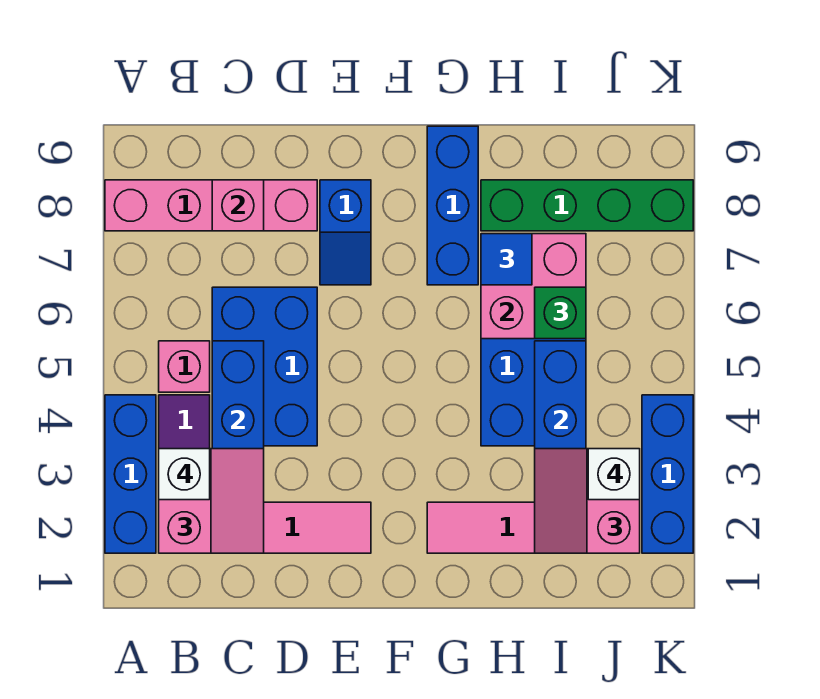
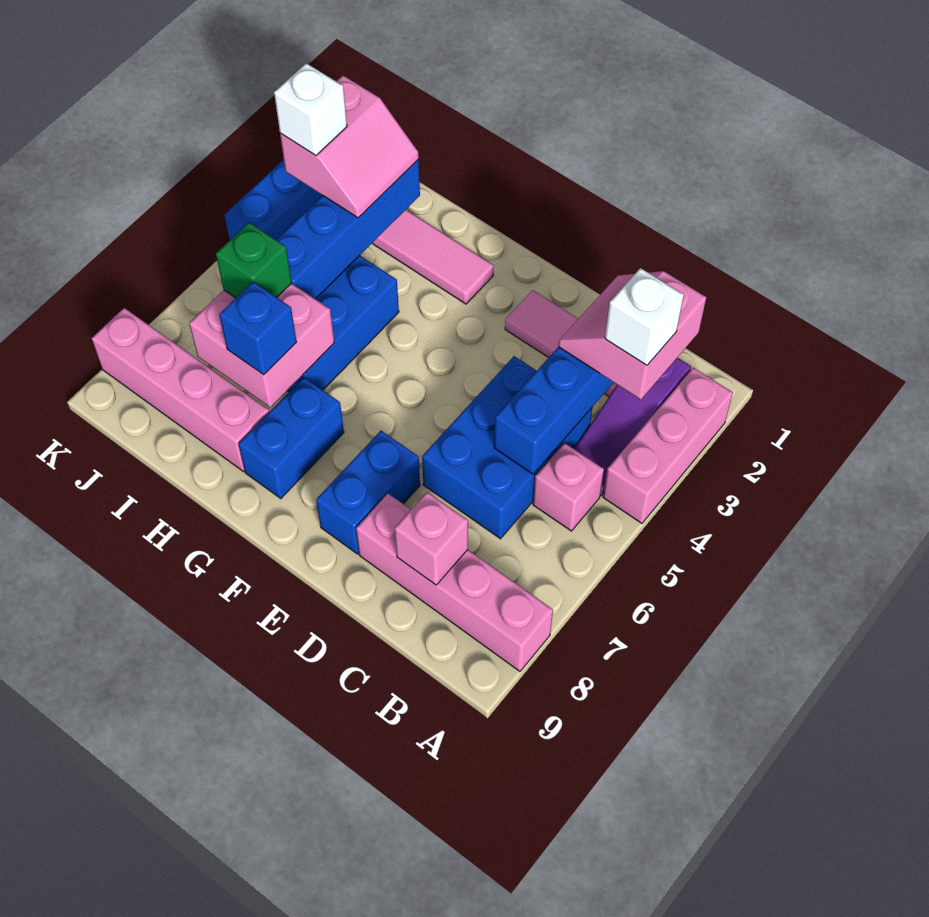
blue brick A2:A4 level 1 -> pink brick A2:A4 level 1
blue slope E7:E8 level 1 top 8 -> blue brick E7:E8 level 1
blue brick G7:G9 level 1 -> blue brick G7:G8 level 1
blue tile H7 level 3 -> blue brick H7 level 3
green brick H8:K8 level 1 -> pink brick H8:K8 level 1

